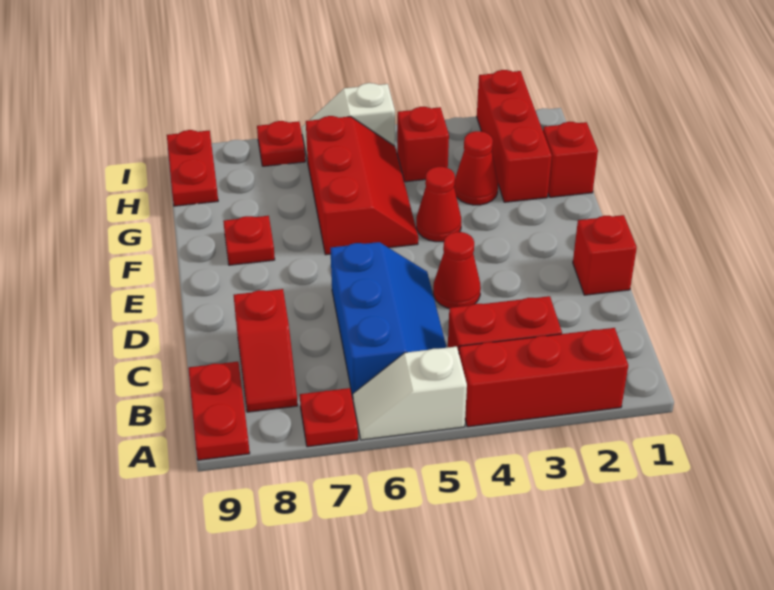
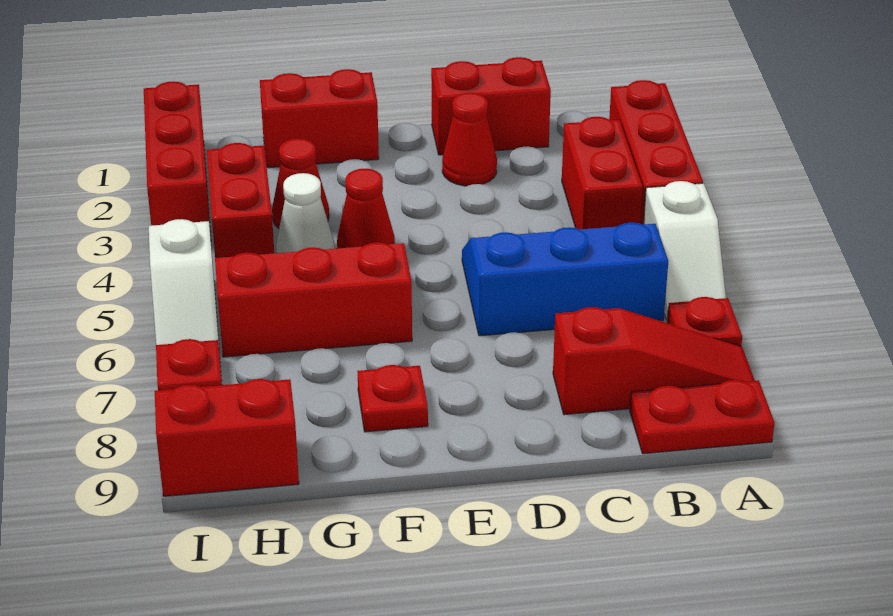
red slope B8:C8 level 1 top C -> red slope A8:C8 level 1 top C
red brick D1 level 1 -> red brick C1:D1 level 1
red cone D4 level 1 -> red cone D2 level 1
red brick G1 level 1 -> red brick F1:G1 level 1
red brick G2:I2 level 1 -> red brick I1:I3 level 1
none -> white cone G4 level 1
red brick H4 level 1 -> red brick H3:H4 level 1
red plate H9:I9 level 1 -> red brick H9:I9 level 1

